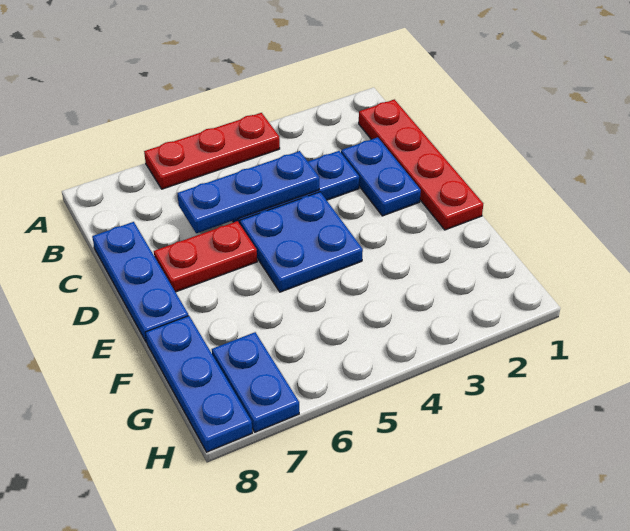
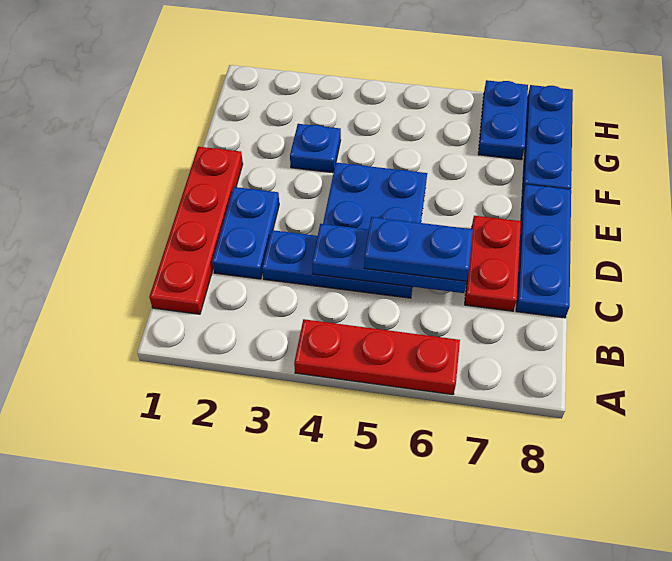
none -> blue plate C5:C6 level 3
red plate D6:D7 level 1 -> red plate C7:D7 level 1
none -> blue plate F3 level 1

